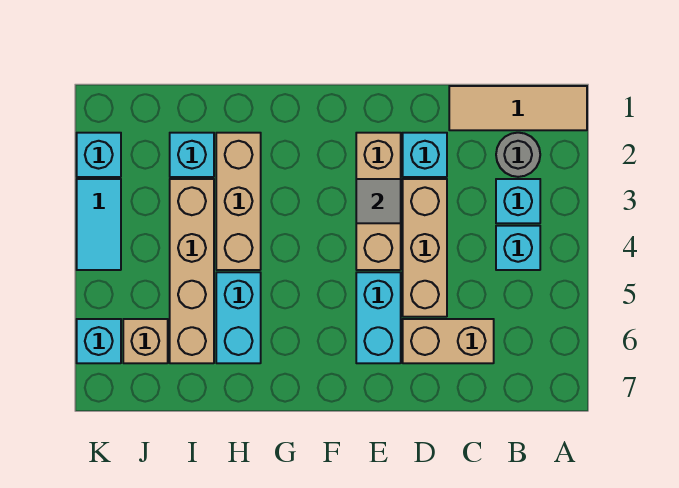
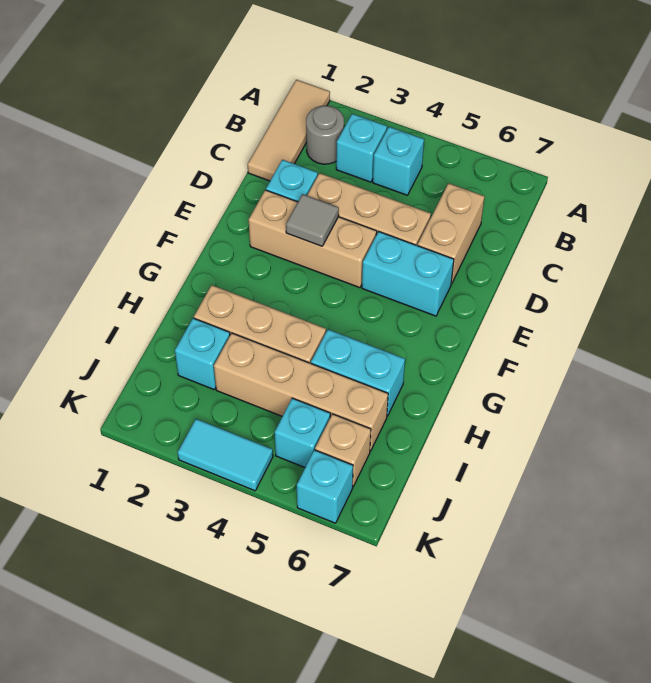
cyan brick K2 level 1 -> cyan brick J5 level 1

